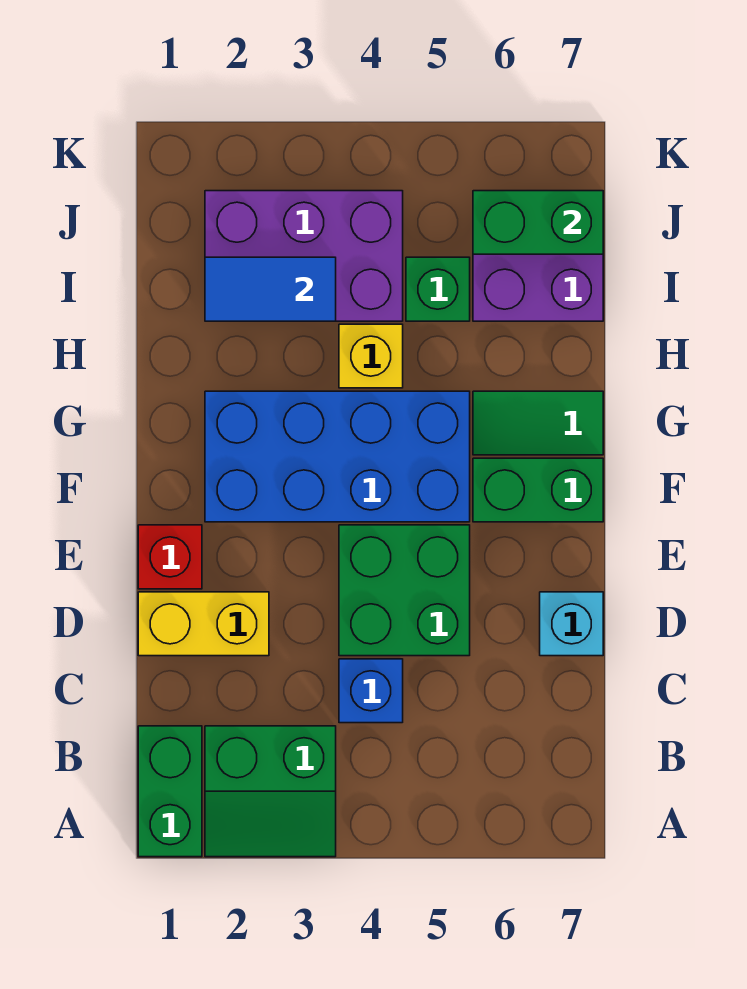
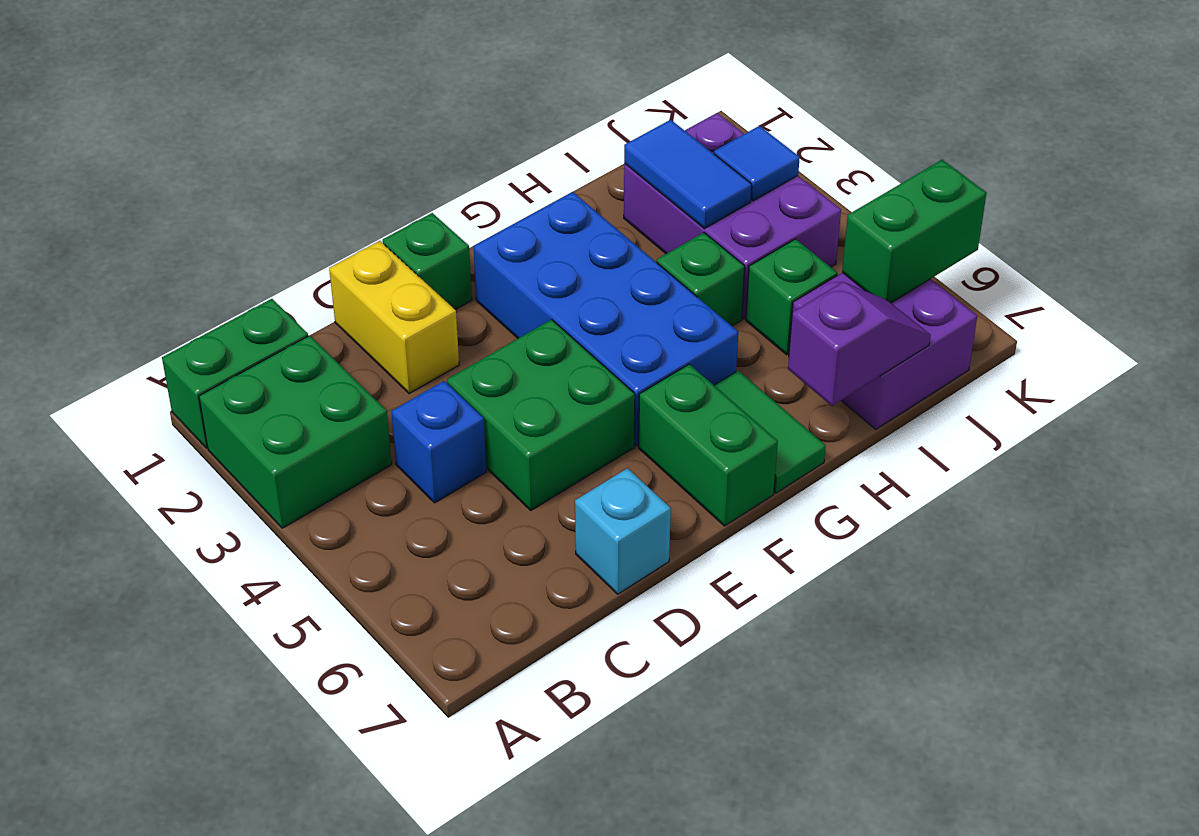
green slope A2:B3 level 1 top B -> green brick A2:B3 level 1
red brick E1 level 1 -> green brick E1 level 1
yellow brick H4 level 1 -> green brick H4 level 1
none -> purple slope H7:I7 level 2 top H
none -> blue tile J3 level 2
green brick J6:J7 level 2 -> green brick J6:K6 level 2

